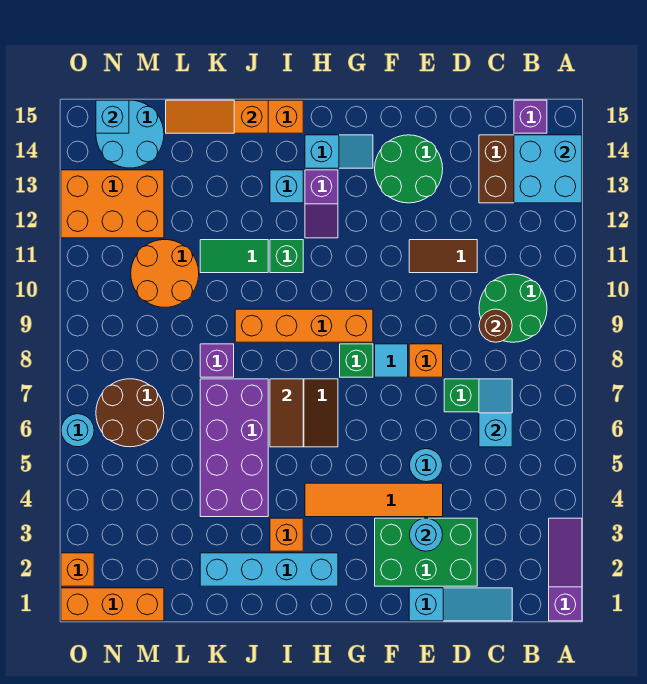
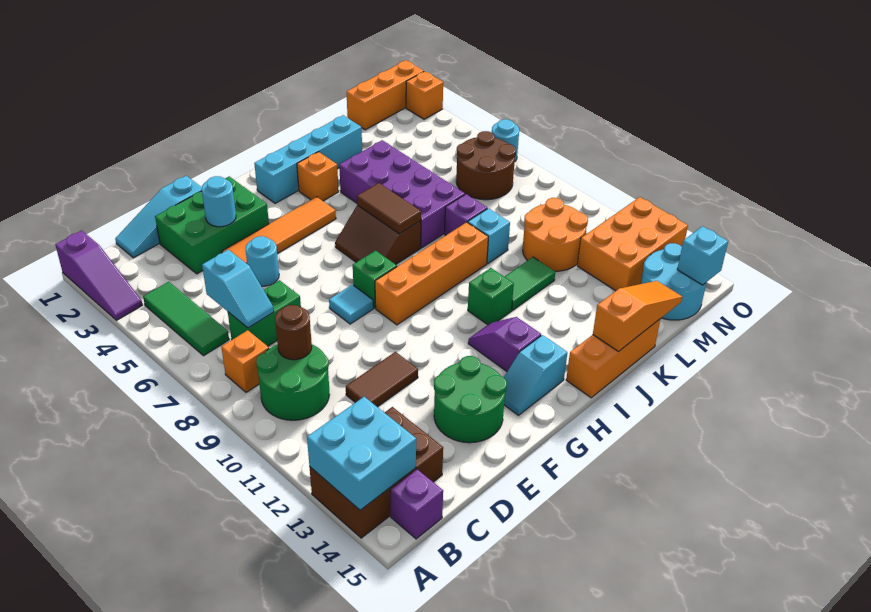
none -> green tile B4:B6 level 1
orange brick E8 level 1 -> orange brick B8 level 1
cyan brick I13 level 1 -> cyan brick K9 level 1

